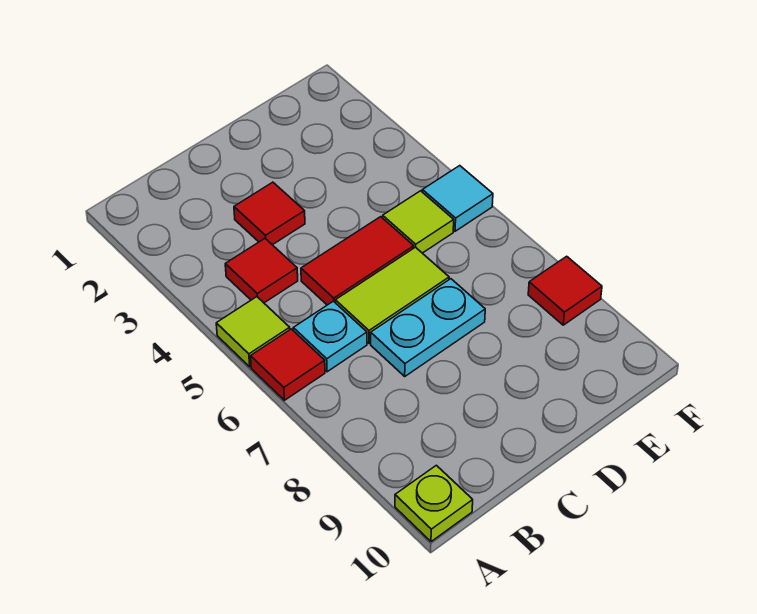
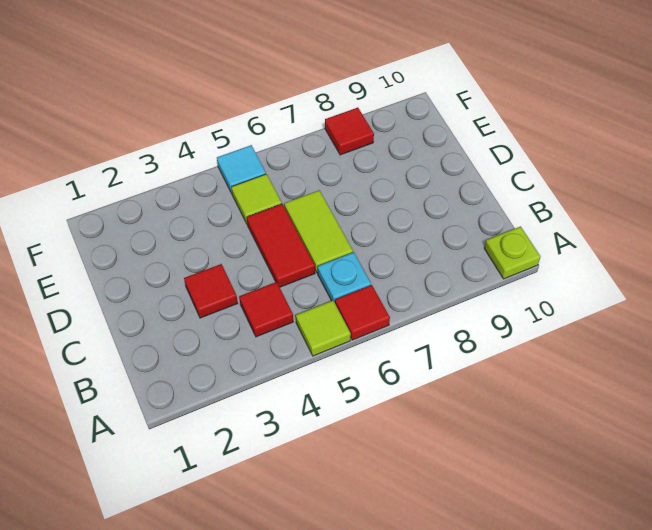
cyan plate C7:D7 level 1 -> none

